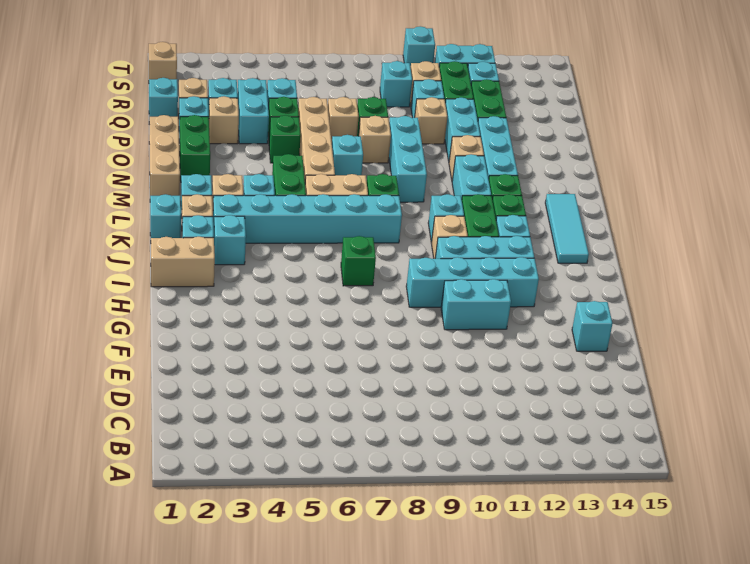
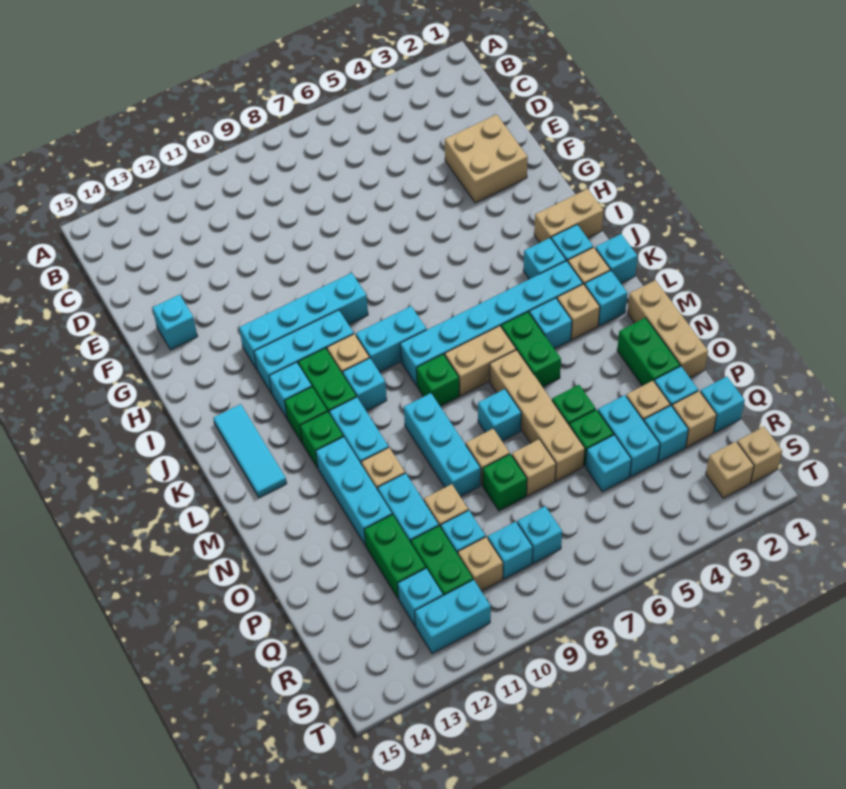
none -> tan brick E2:F3 level 1
cyan brick G10:G11 level 1 -> cyan brick J8:J9 level 1
green brick I7 level 1 -> none
none -> tan brick S2 level 1
cyan brick T10 level 1 -> cyan brick R8 level 1

